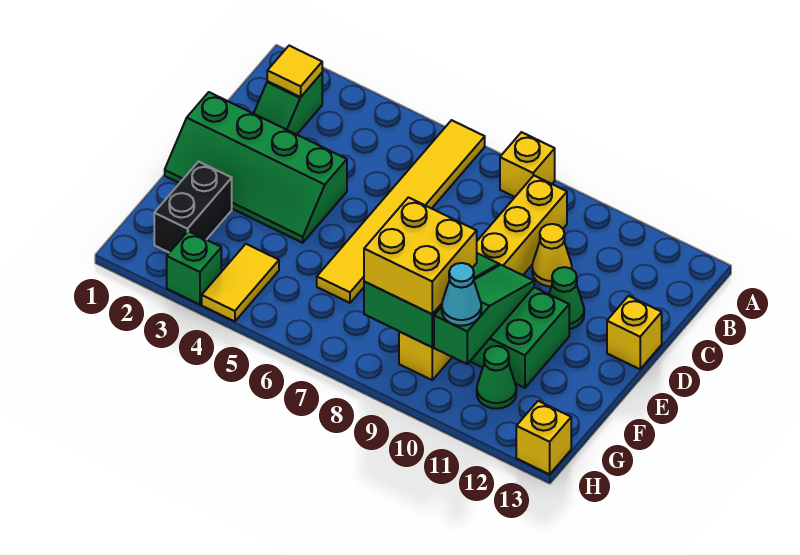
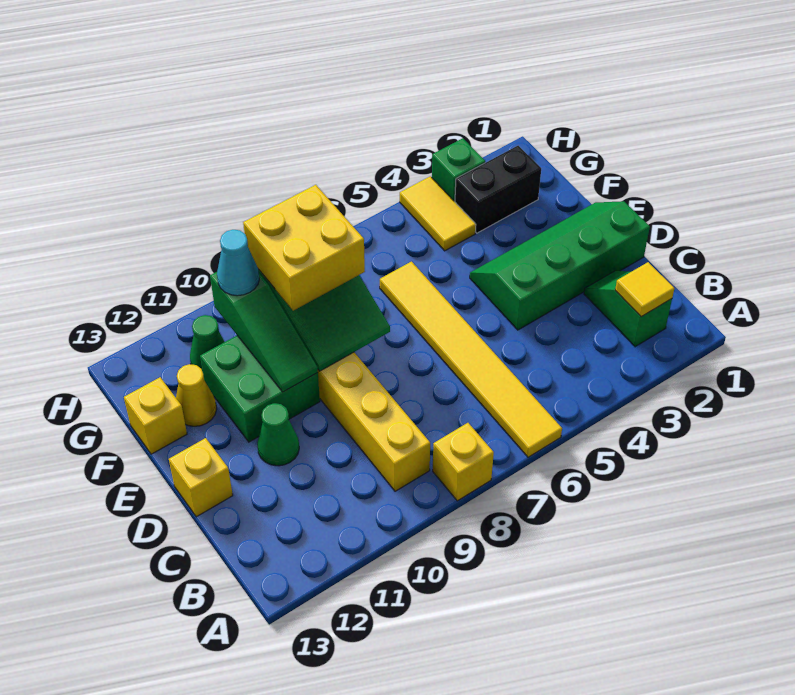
yellow cone C10 level 1 -> yellow cone F12 level 1
black brick F2:G2 level 1 -> black brick G2:G3 level 1
yellow brick H13 level 1 -> yellow brick F13 level 1

